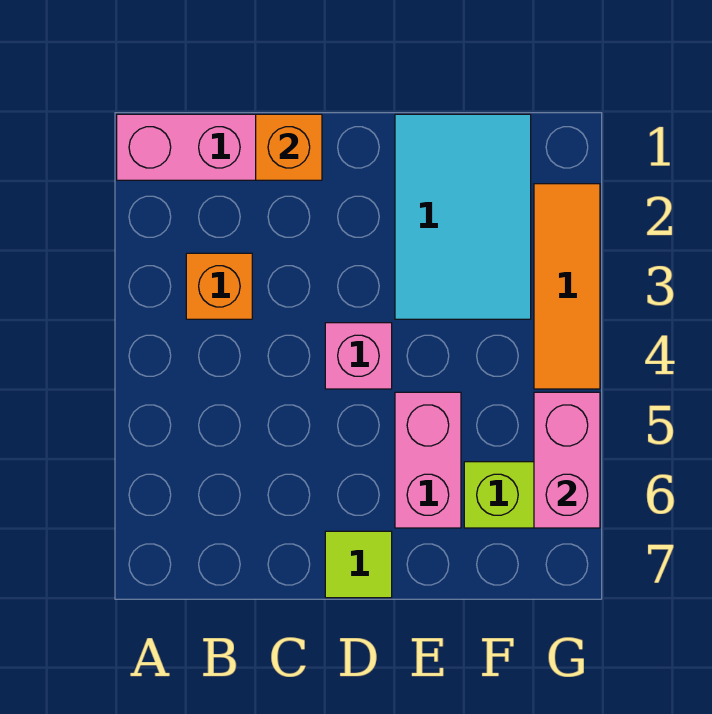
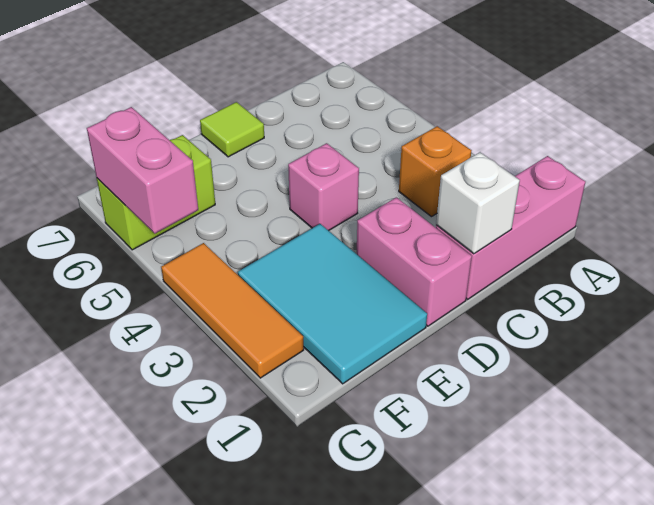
orange brick C1 level 2 -> white brick C1 level 2
pink brick E5:E6 level 1 -> pink brick D1:D2 level 1

